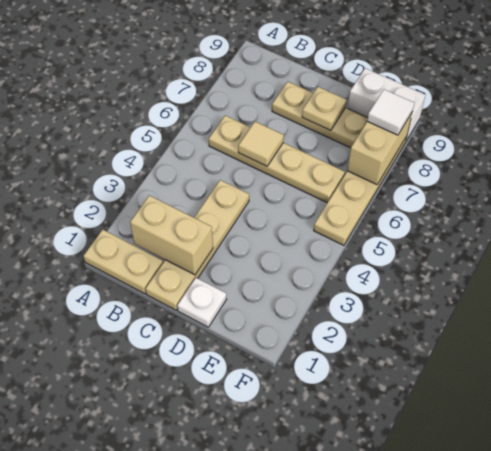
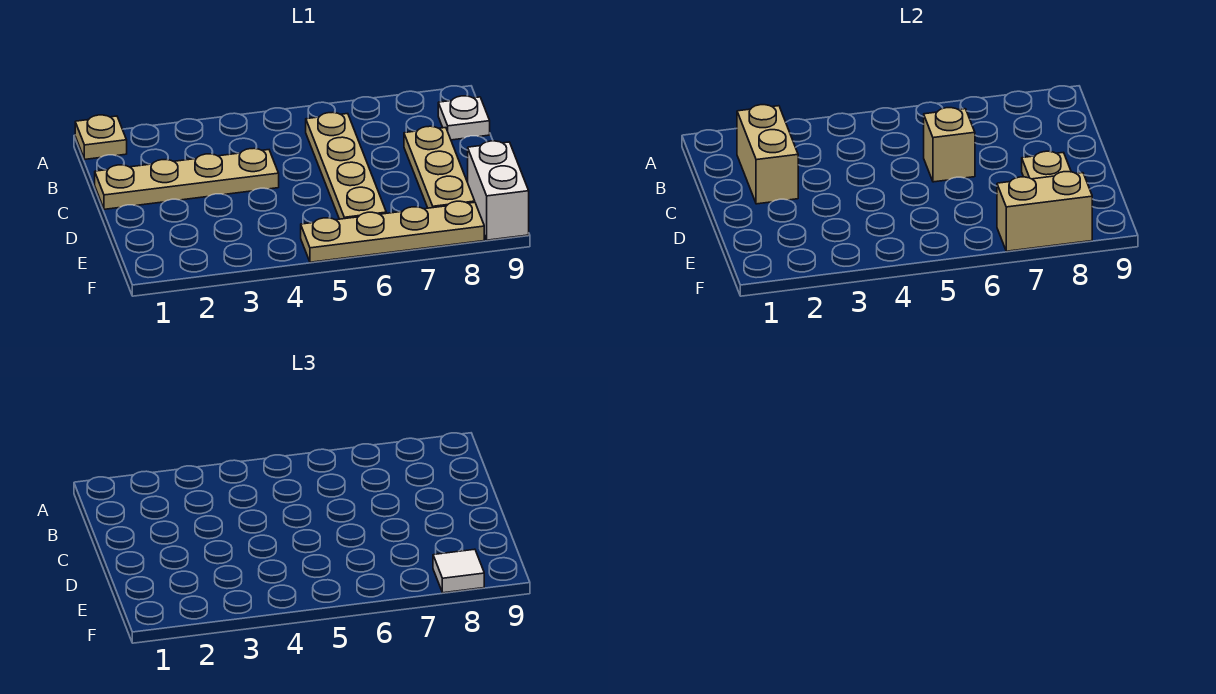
tan plate A1:B1 level 1 -> tan plate A1 level 1
tan tile C6 level 2 -> tan brick C6 level 2
white plate D1 level 1 -> white plate B9 level 1

